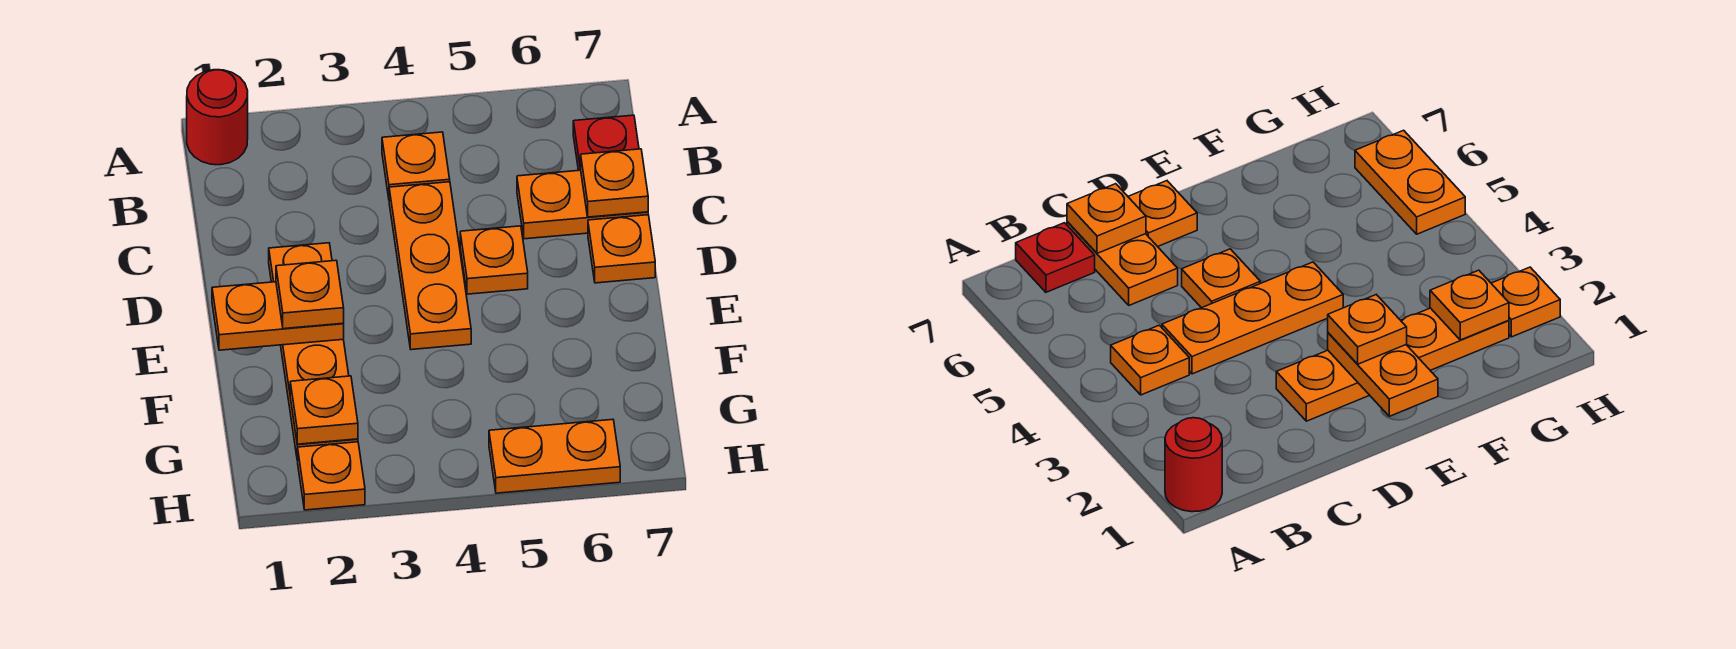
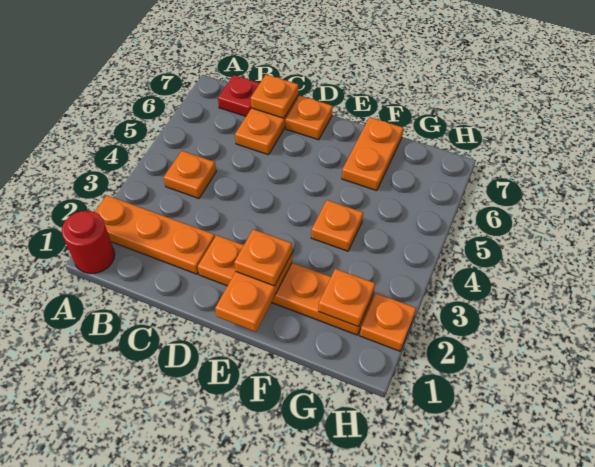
orange plate C4:E4 level 1 -> orange plate A2:C2 level 1
orange plate D5 level 1 -> orange plate F4 level 1
orange plate H5:H6 level 1 -> orange plate F6:F7 level 1

